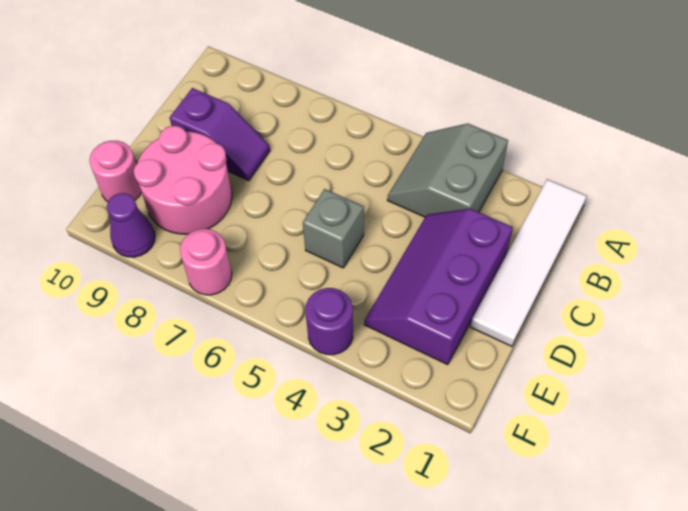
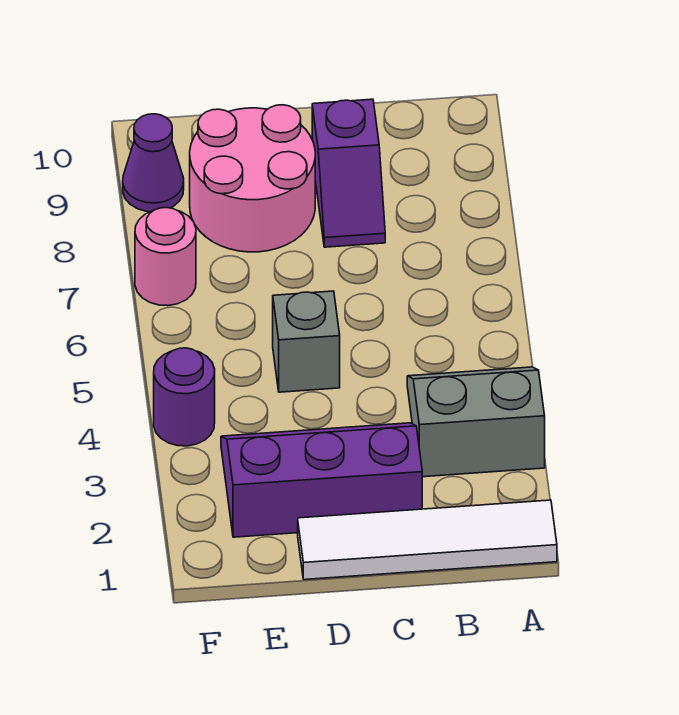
pink round brick E10 level 1 -> none

